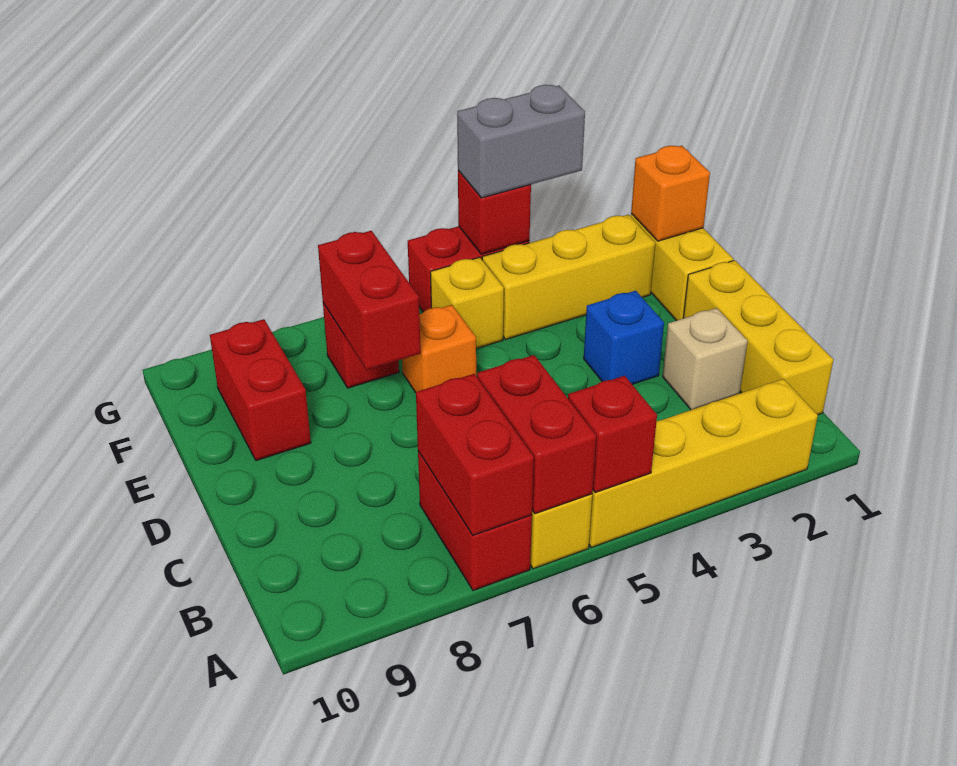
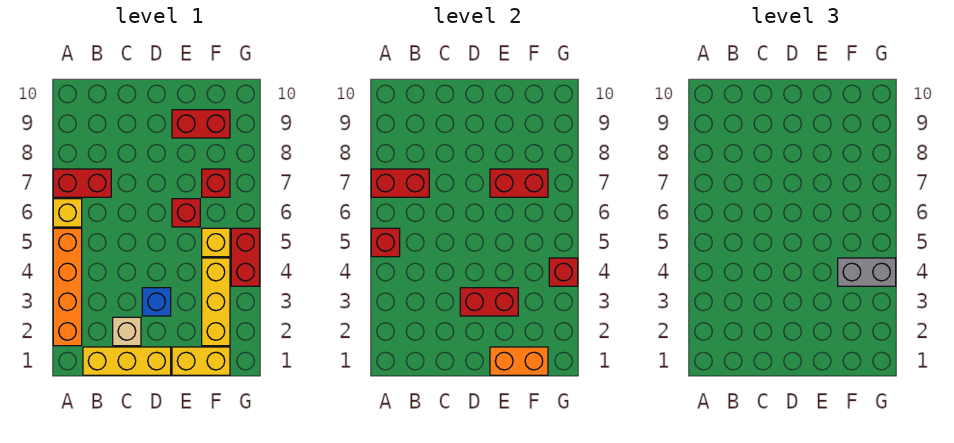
yellow brick A2:A5 level 1 -> orange brick A2:A5 level 1
red brick A6:B6 level 2 -> red brick D3:E3 level 2
orange brick E6 level 1 -> red brick E6 level 1
orange brick F1 level 2 -> orange brick E1:F1 level 2
grey brick G3:G4 level 3 -> grey brick F4:G4 level 3

